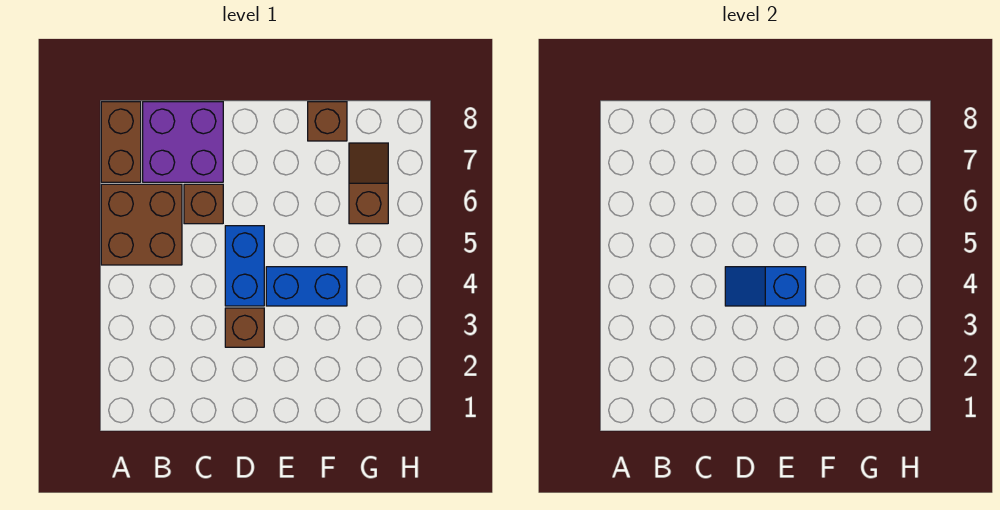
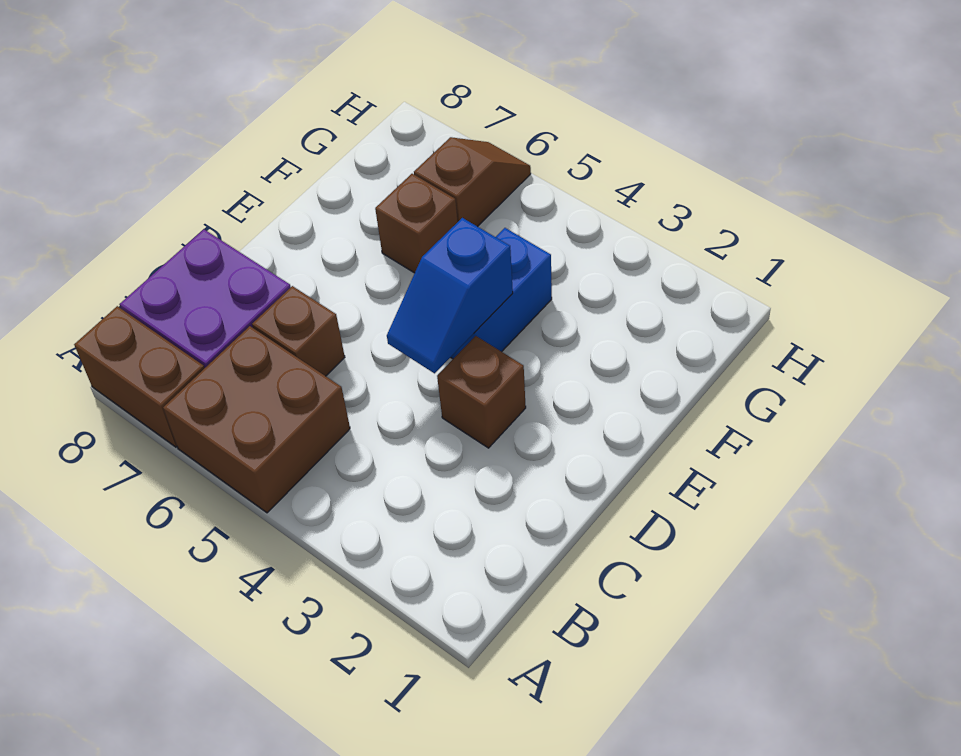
blue brick D4:D5 level 1 -> none
brown brick F8 level 1 -> brown brick F6 level 1
brown slope G6:G7 level 1 top 6 -> brown slope G6:H6 level 1 top G

